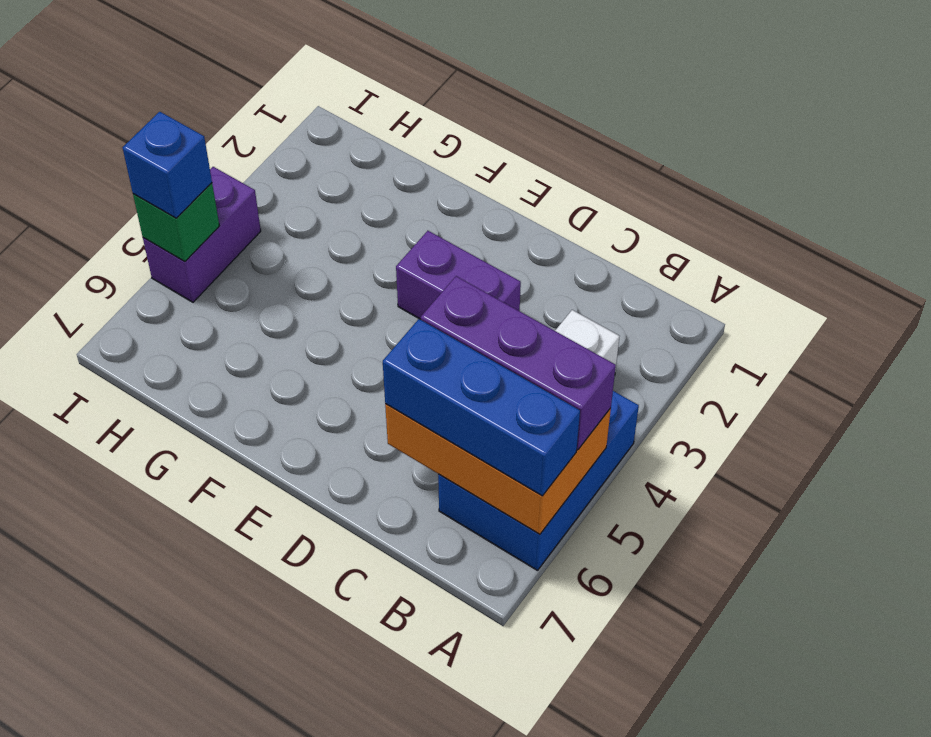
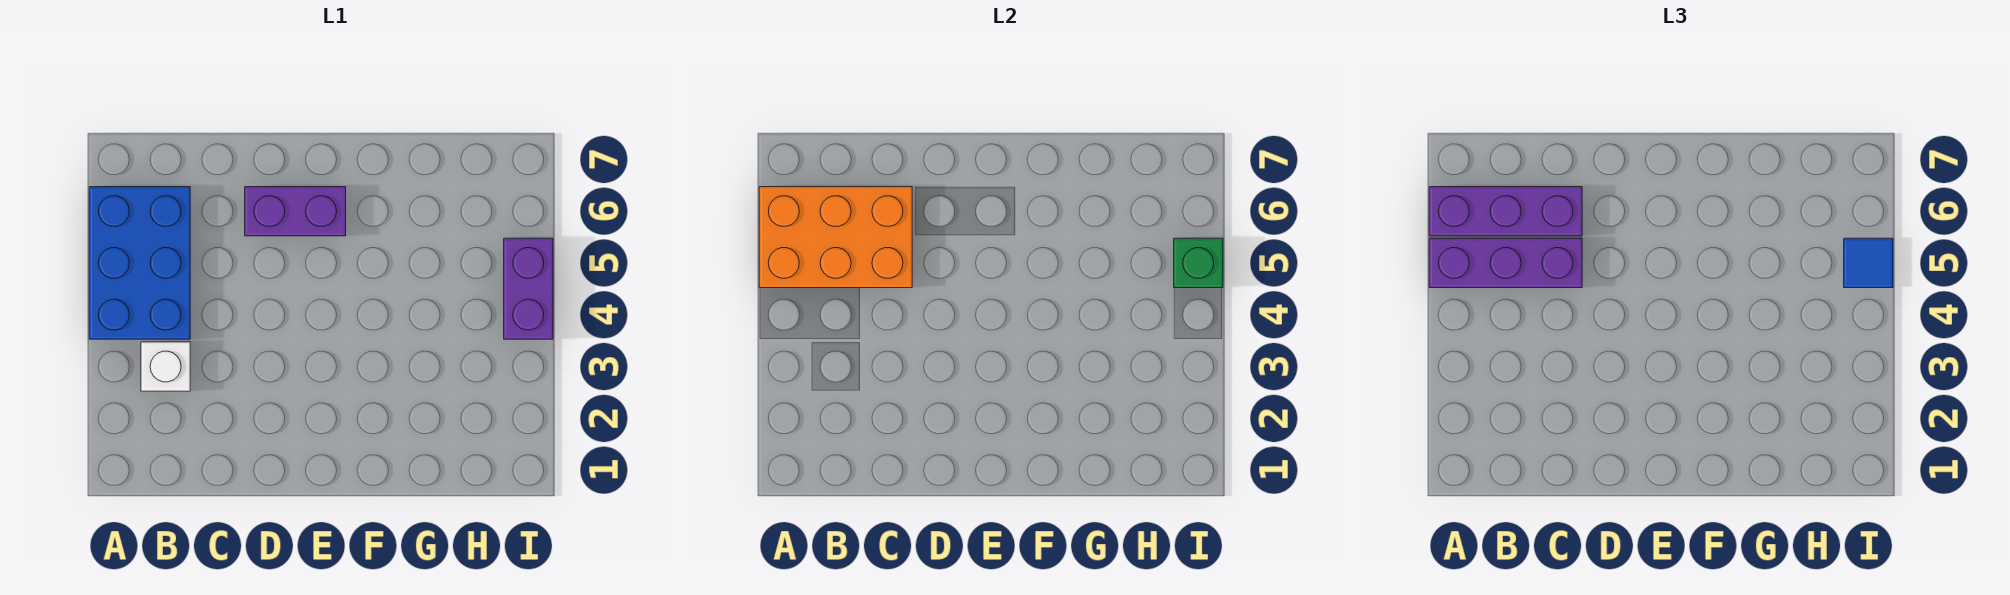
blue brick A6:C6 level 3 -> purple brick A6:C6 level 3
purple brick D3:E3 level 1 -> purple brick D6:E6 level 1
blue brick I5 level 3 -> blue tile I5 level 3

